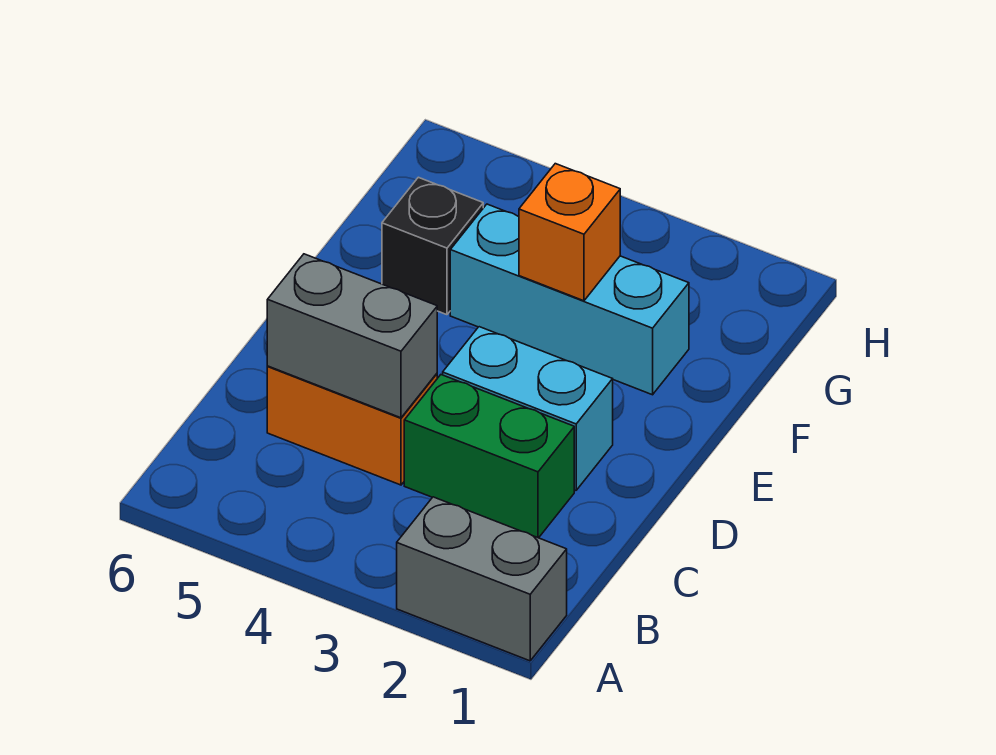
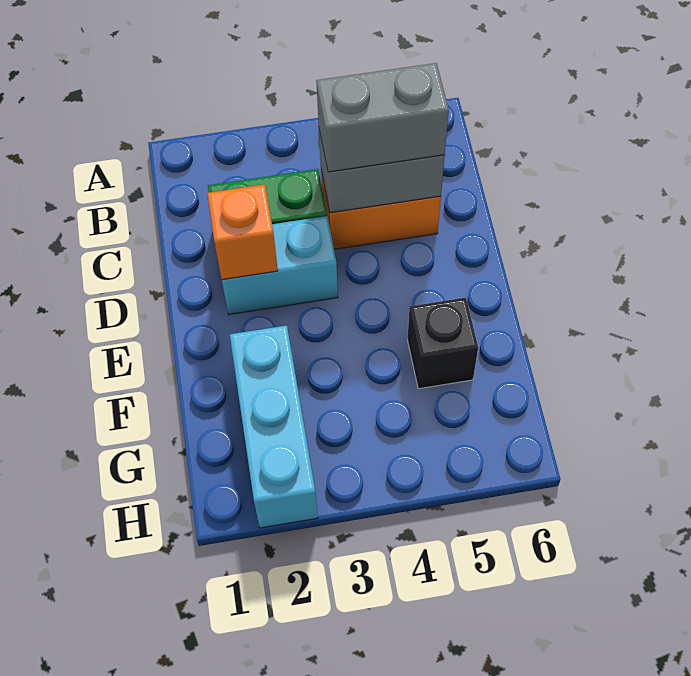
grey brick A1:A2 level 1 -> grey brick C4:C5 level 3
cyan brick F2:F4 level 1 -> cyan brick F2:H2 level 1
orange brick F3 level 2 -> orange brick D2 level 2

